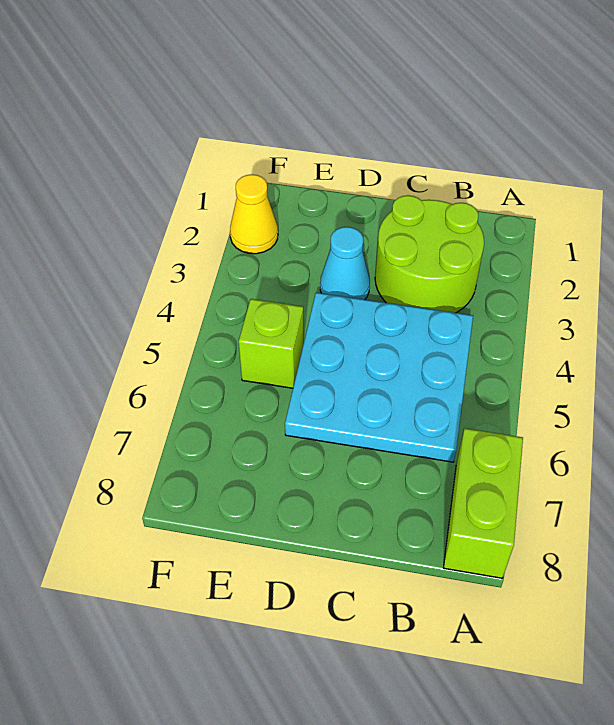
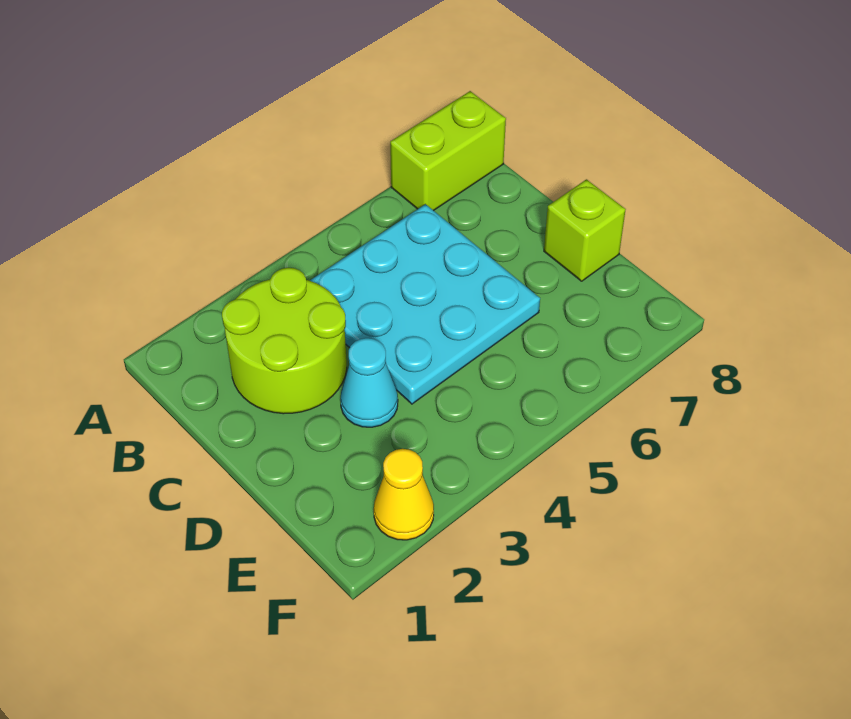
lime brick E5 level 1 -> lime brick D8 level 1

